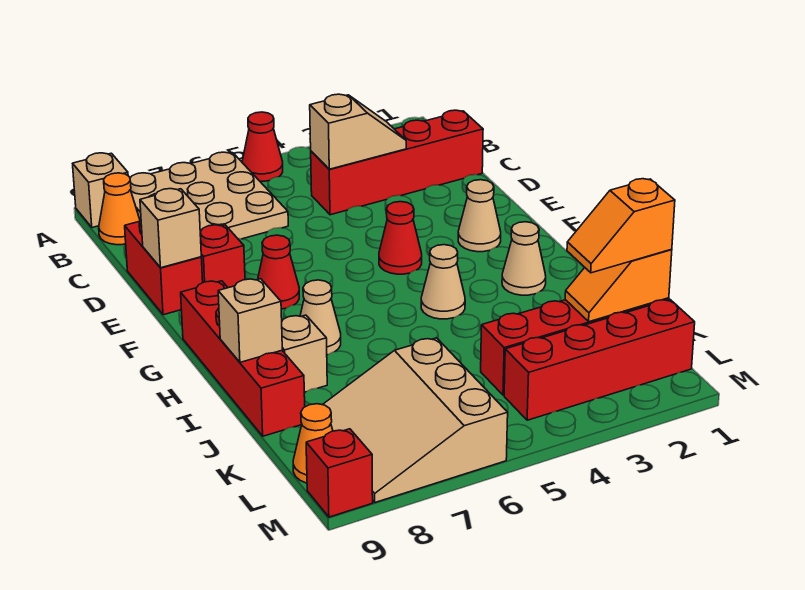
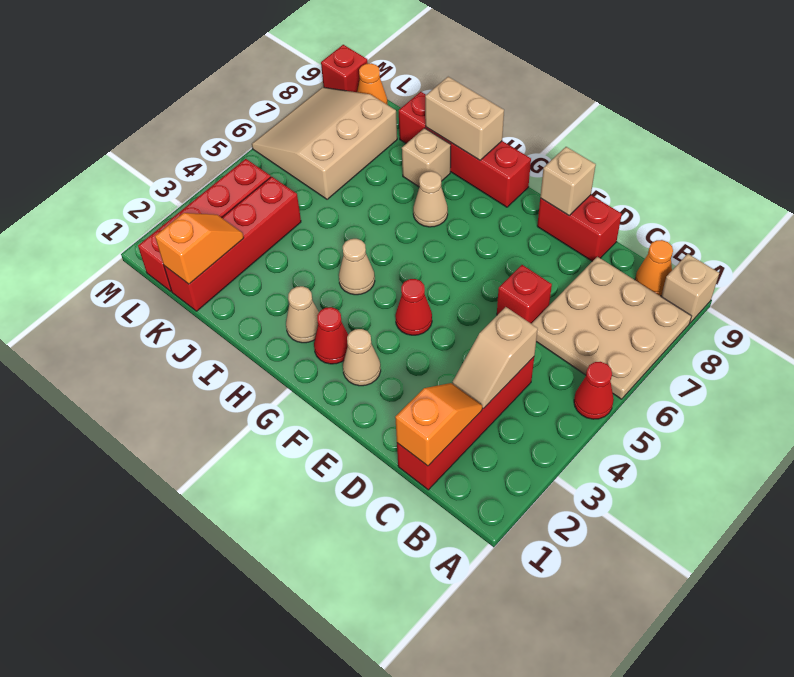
red brick E8 level 1 -> red brick D6 level 1
red cone F7 level 1 -> red cone G2 level 1
tan brick I9 level 2 -> tan brick H9:I9 level 2
orange slope K1:K2 level 3 top 1 -> orange slope C1:C2 level 2 top 1
tan slope K6:M8 level 1 top 6 -> tan slope K6:M8 level 1 top K

